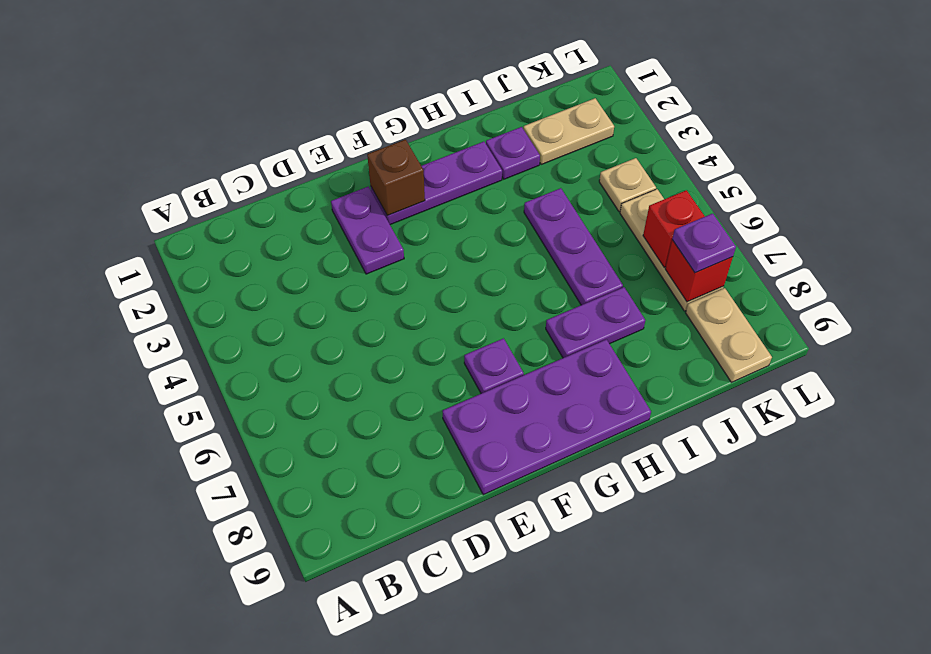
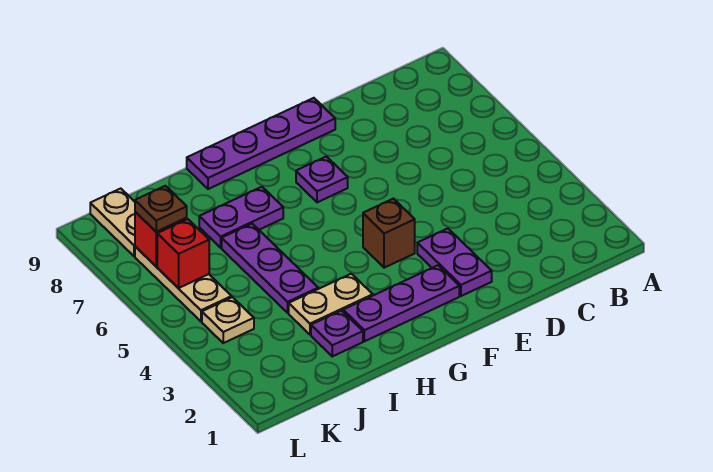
purple plate E8:H9 level 1 -> purple plate E9:H9 level 1
brown brick F2 level 2 -> brown brick F4 level 1
tan plate J2:K2 level 1 -> tan plate H3:I3 level 1
purple plate K7 level 3 -> brown plate K7 level 3

